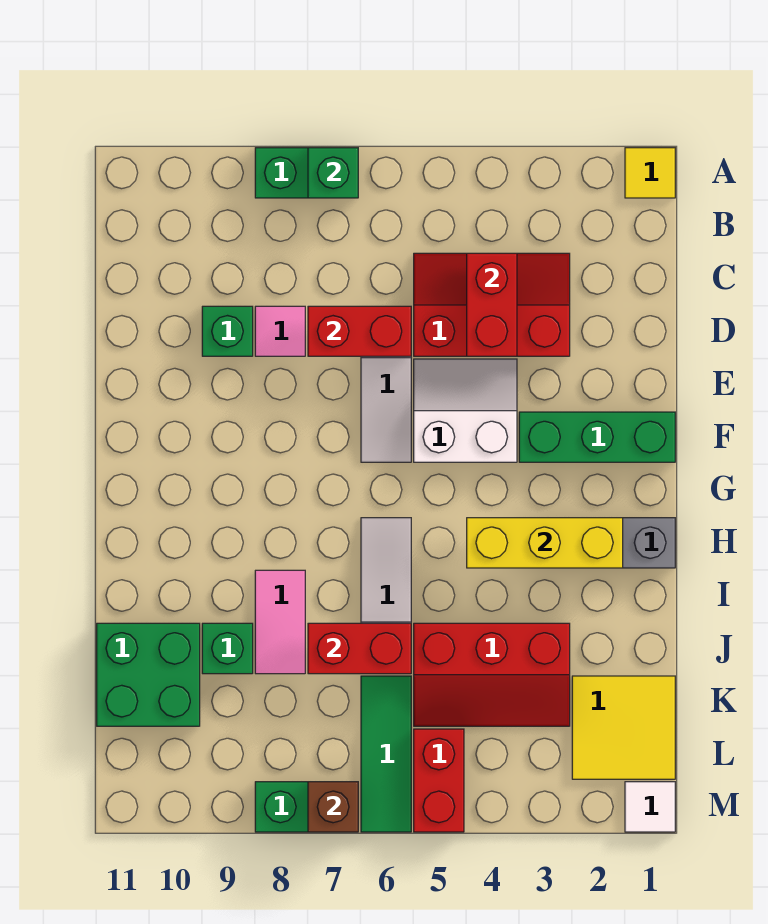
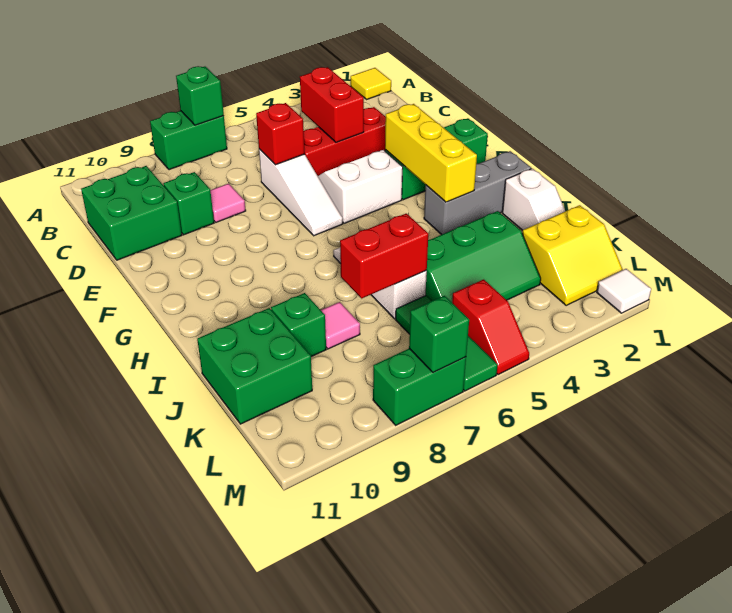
none -> green brick C10:D11 level 1
red brick D6:D7 level 2 -> red brick D6 level 2
yellow brick H2:H4 level 2 -> yellow brick F3:H3 level 2
none -> white slope I1:J1 level 1 top I
pink tile I8:J8 level 1 -> pink tile J8 level 1
red slope J3:K5 level 1 top J -> green slope J3:K5 level 1 top J
yellow tile K1:L2 level 1 -> yellow slope K1:L2 level 1 top K
red brick L5:M5 level 1 -> red slope L5:M5 level 1 top L
brown brick M7 level 2 -> green brick M7 level 2

